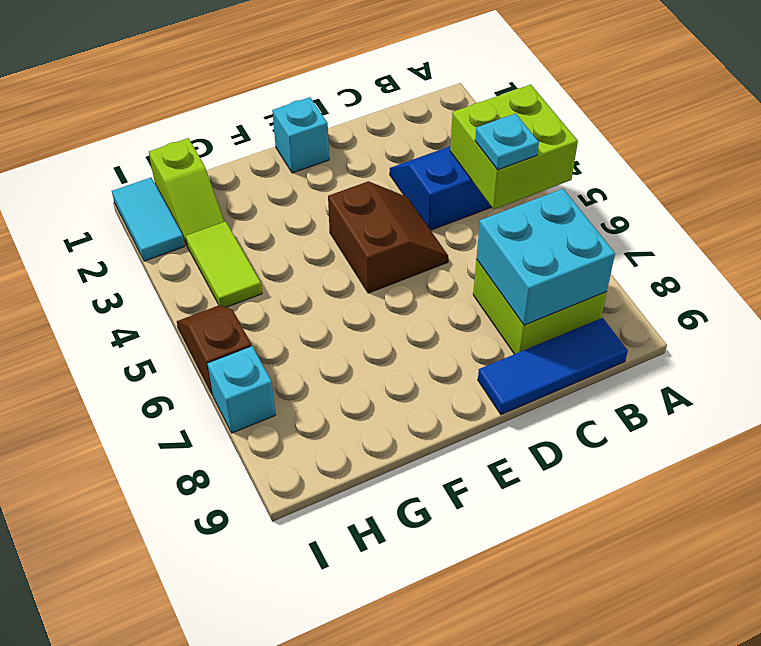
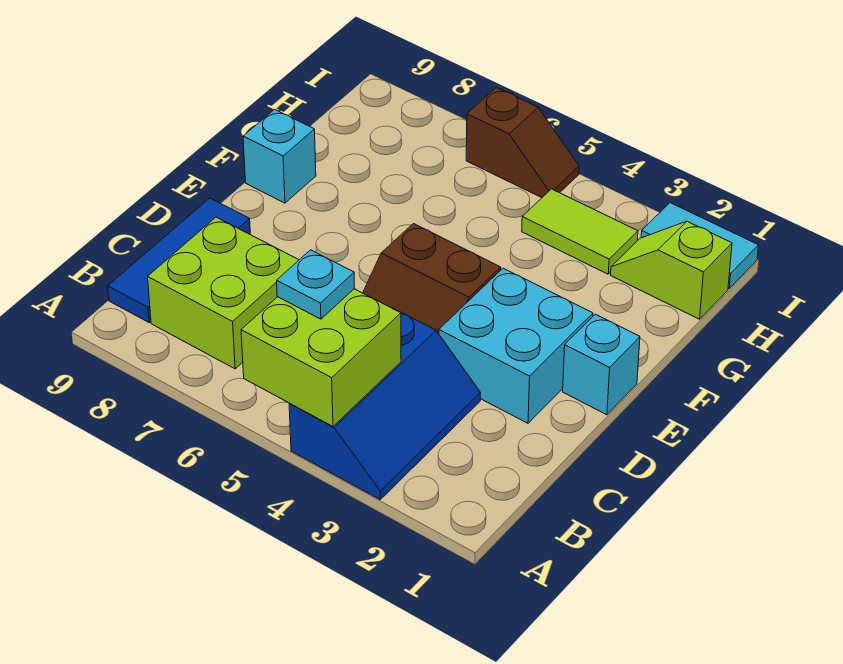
cyan brick B7:C8 level 2 -> cyan brick D2:E3 level 1
cyan brick I7 level 1 -> cyan brick F9 level 1

